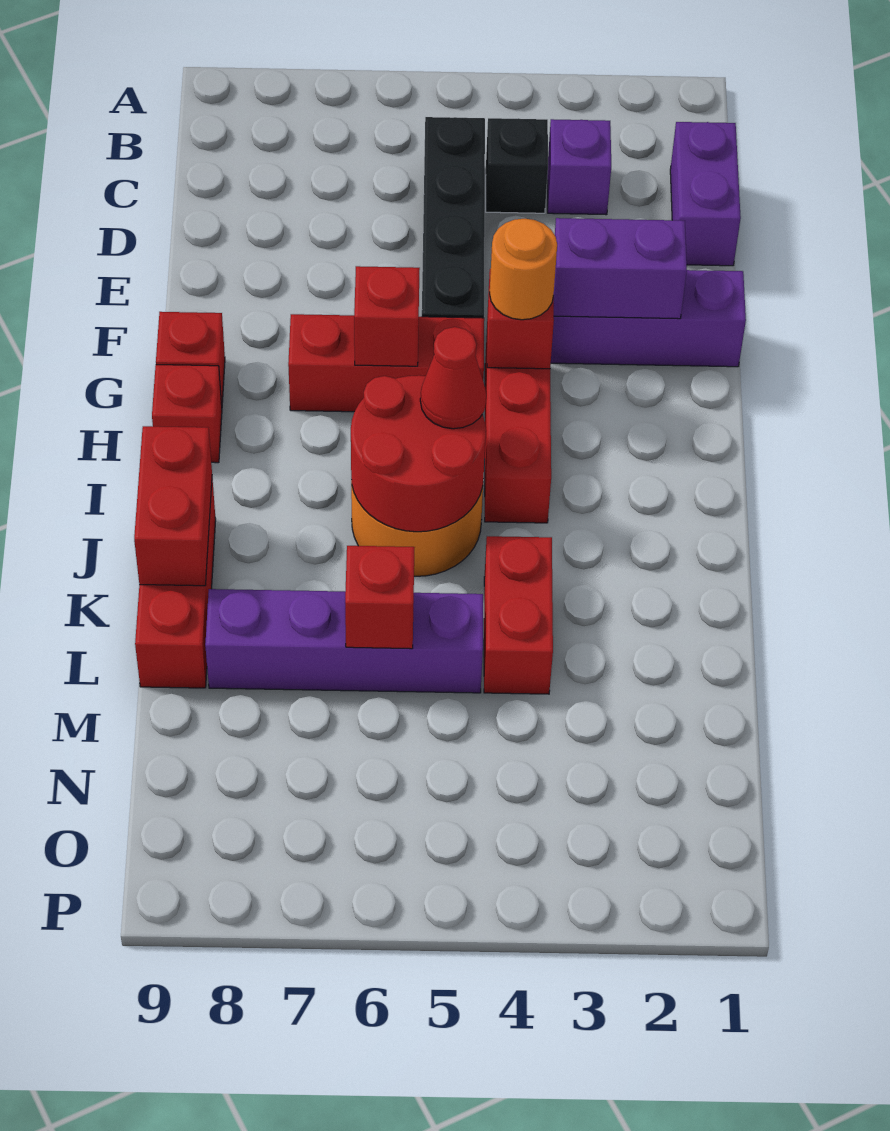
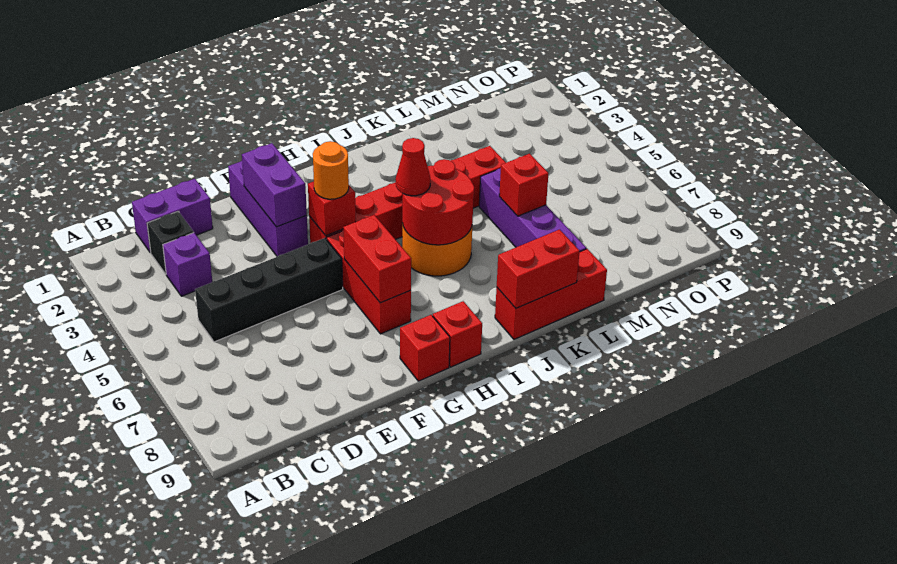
black brick C4 level 1 -> black brick C2 level 1
red brick G6 level 2 -> red brick G6:G7 level 2

